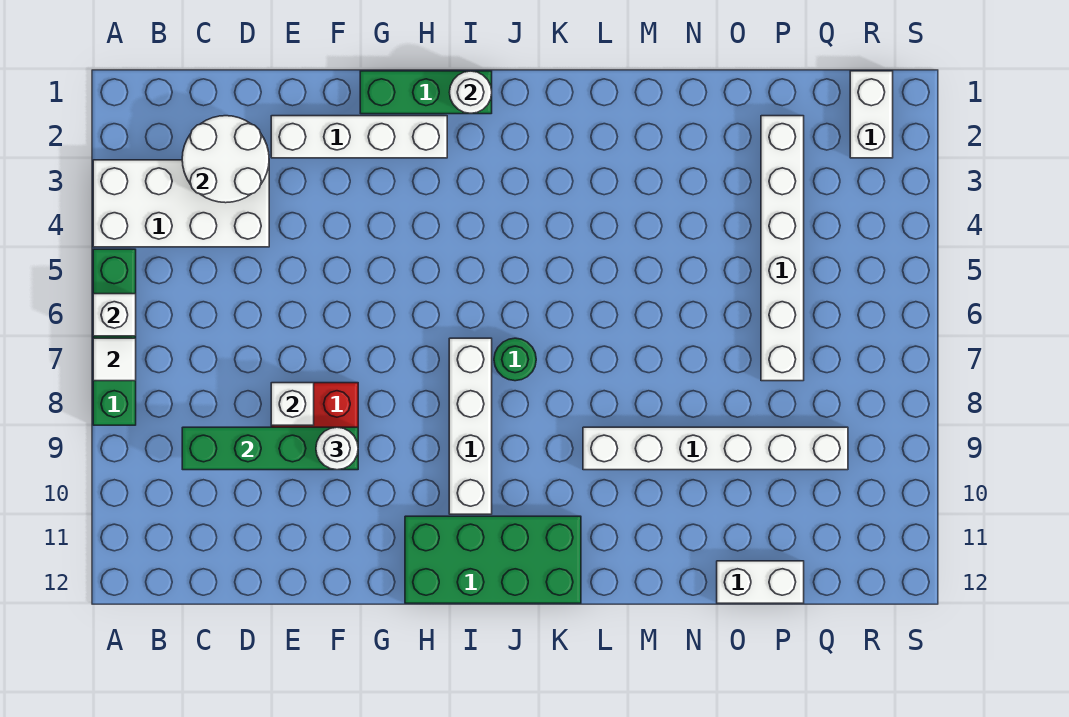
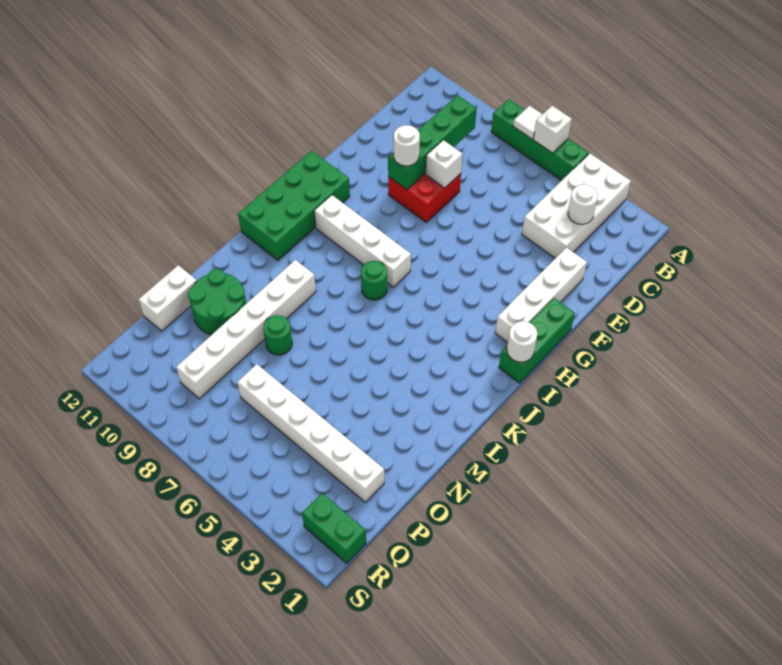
white round brick C2:D3 level 2 -> white round brick C3 level 2
none -> green round brick N8 level 1
none -> green round brick N10:O11 level 1
white brick R1:R2 level 1 -> green brick R1:R2 level 1

